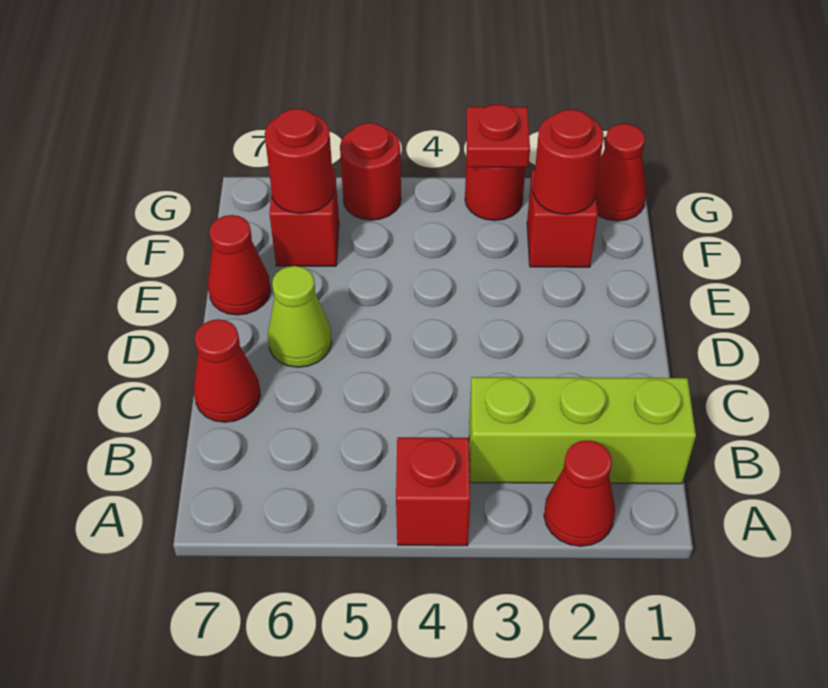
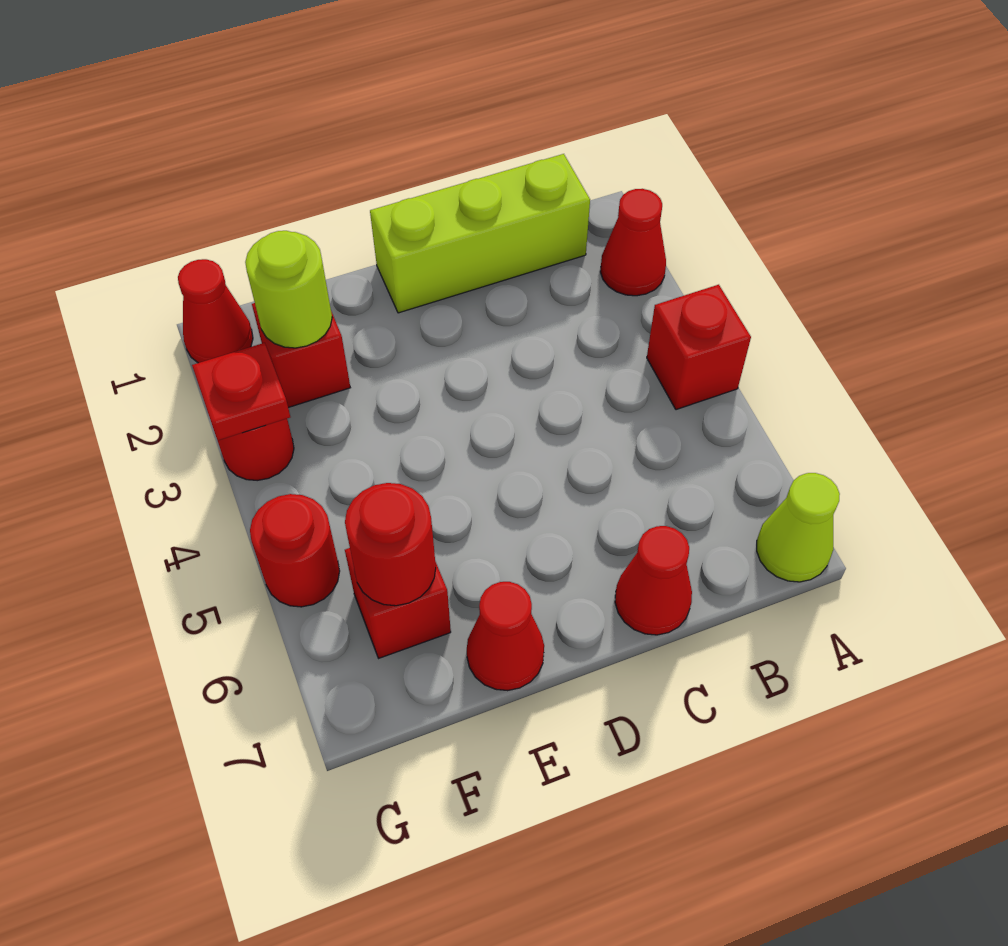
lime brick B1:B3 level 1 -> lime brick B1:D1 level 1
lime cone D6 level 1 -> lime cone A7 level 1
red round brick F2 level 2 -> lime round brick F2 level 2

